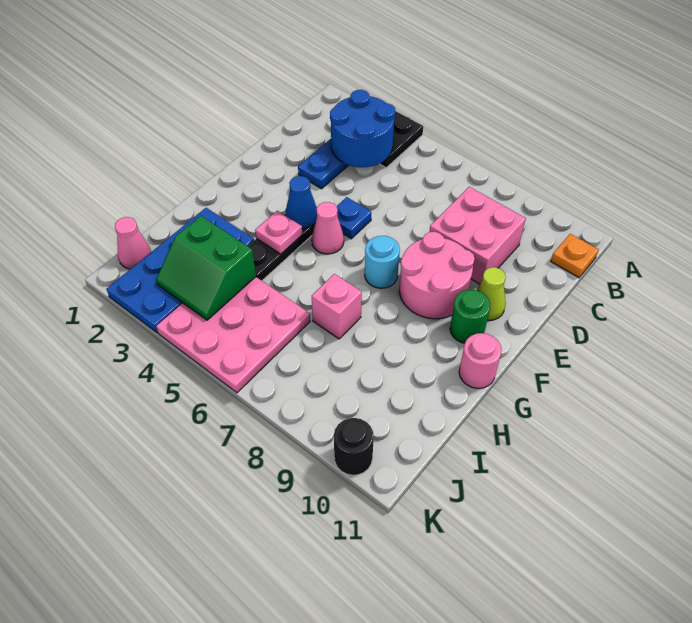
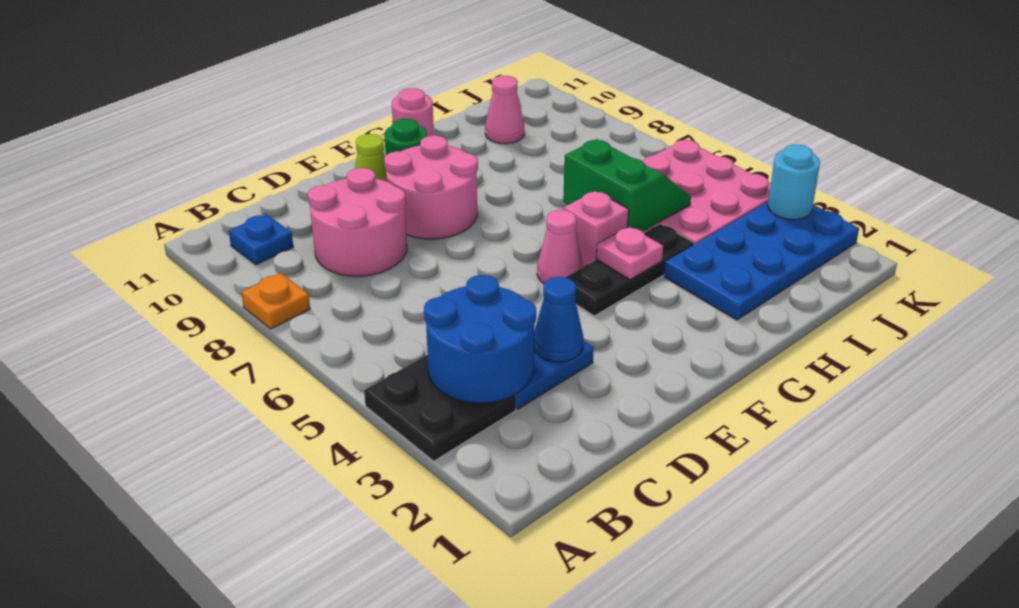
orange plate B11 level 1 -> orange plate A8 level 1
pink brick C8:D9 level 1 -> pink round brick C8:D9 level 1
blue plate E5 level 1 -> blue plate B10 level 1
blue cone F4 level 2 -> blue cone D3 level 2
cyan round brick F7 level 1 -> cyan round brick K3 level 2
pink brick H7 level 1 -> pink brick G5 level 1
green slope I3:J4 level 2 top I -> green slope H5:I6 level 2 top H
pink cone J1 level 1 -> pink cone I10 level 1
black round brick K10 level 1 -> none

